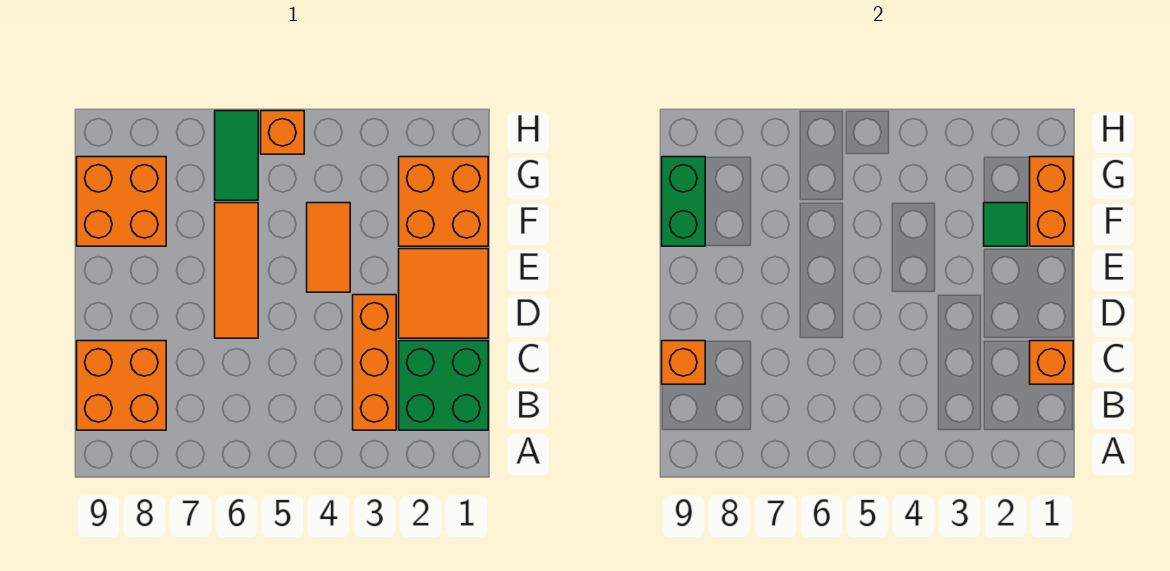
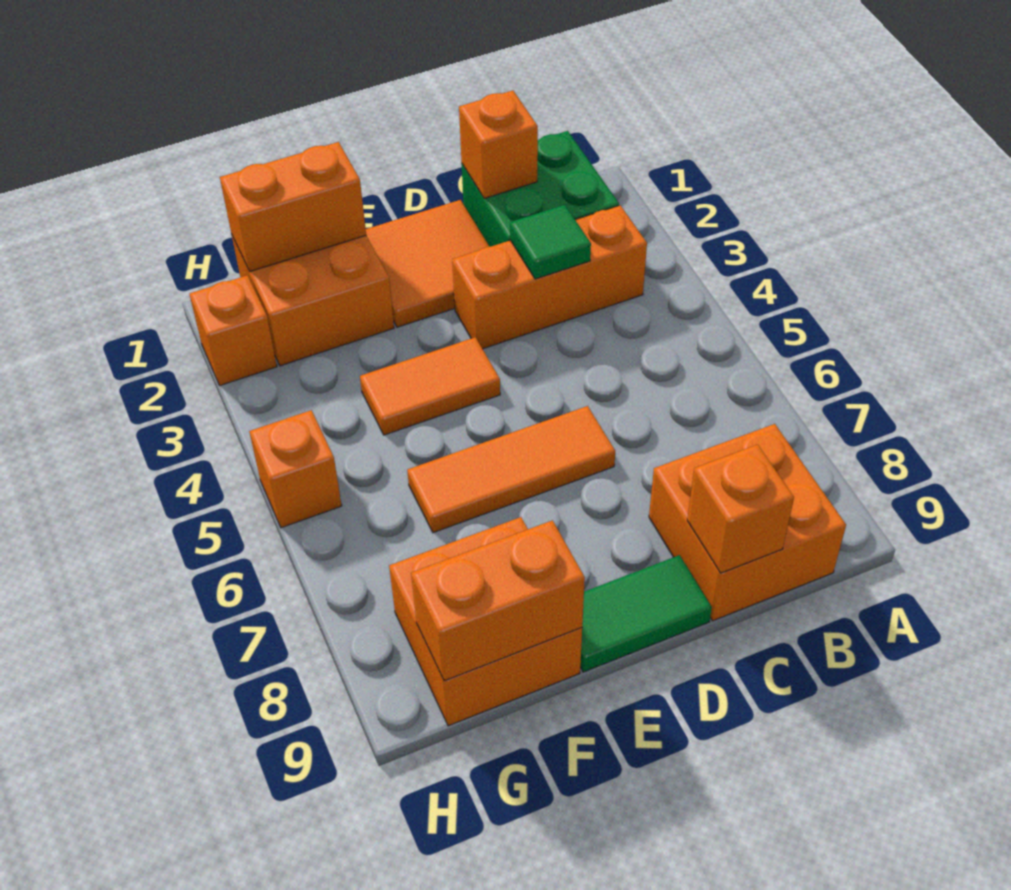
green tile F2 level 2 -> green tile C3 level 2
green brick F9:G9 level 2 -> orange brick F9:G9 level 2
green tile G6:H6 level 1 -> green tile D9:E9 level 1
none -> orange brick H2 level 1

